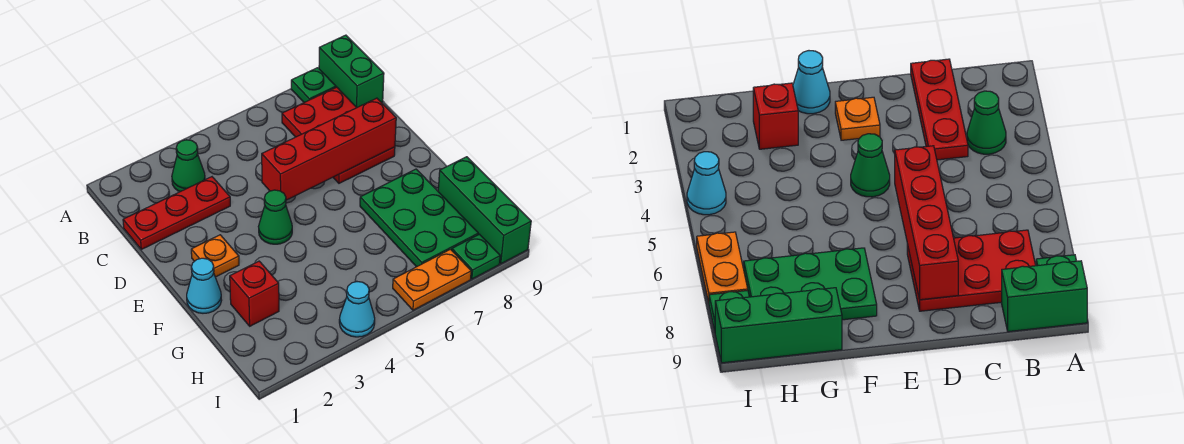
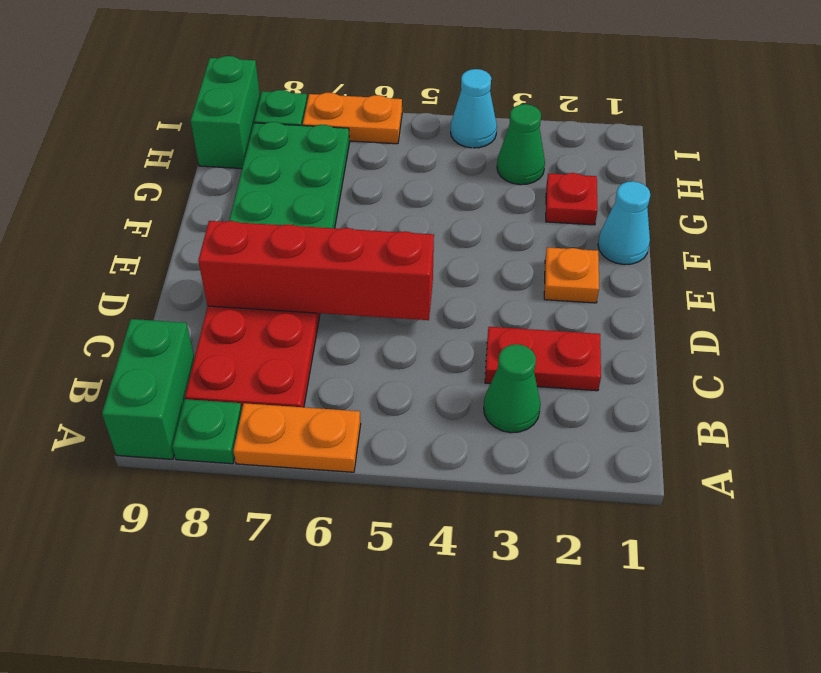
none -> orange plate A6:A7 level 1
red plate C1:C3 level 1 -> red plate C2:C3 level 1
green cone E4 level 1 -> green cone H3 level 1
red brick G2 level 1 -> red plate G2 level 1
green brick G9:I9 level 1 -> green brick H9:I9 level 1

